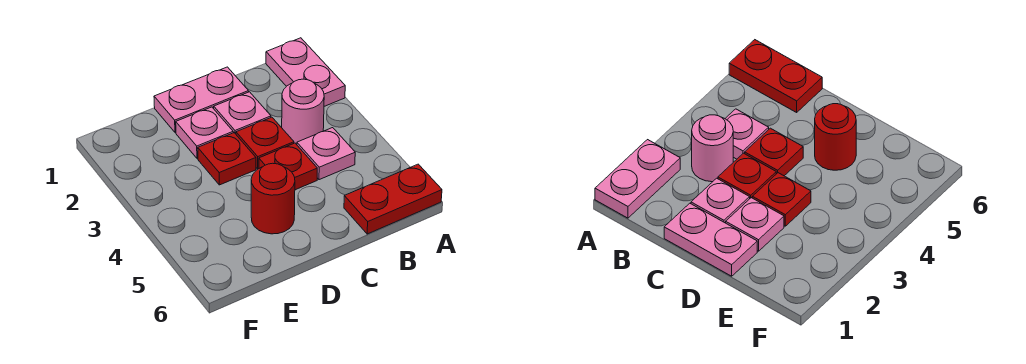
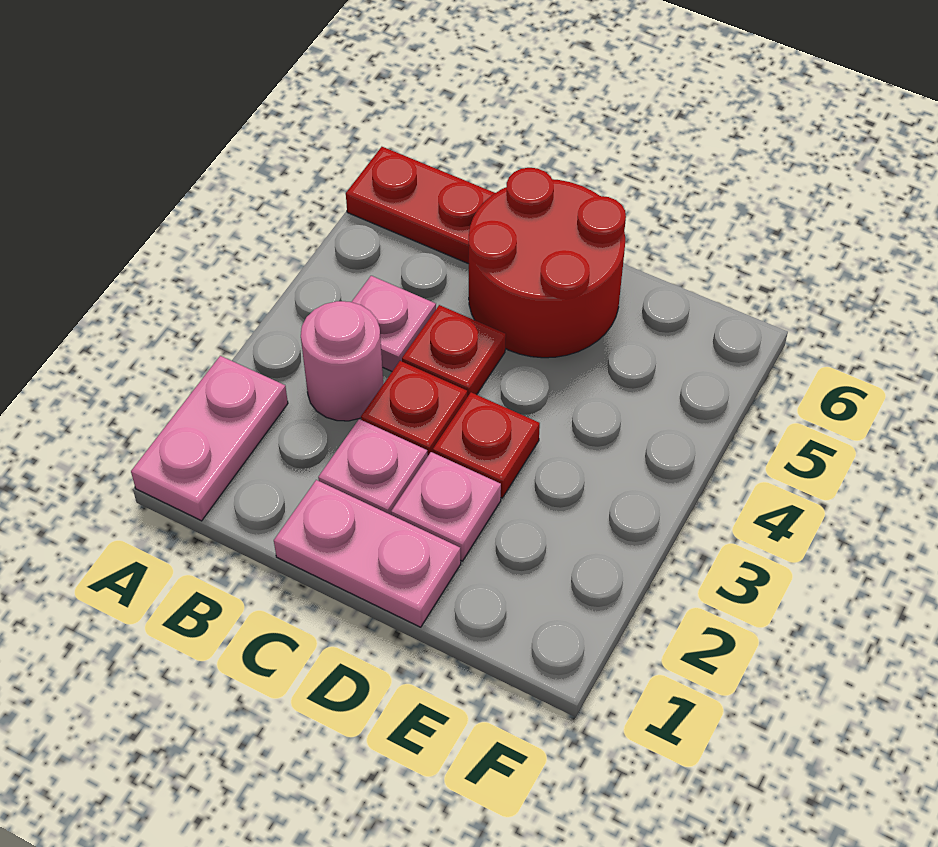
red round brick D5 level 1 -> red round brick C5:D6 level 1

